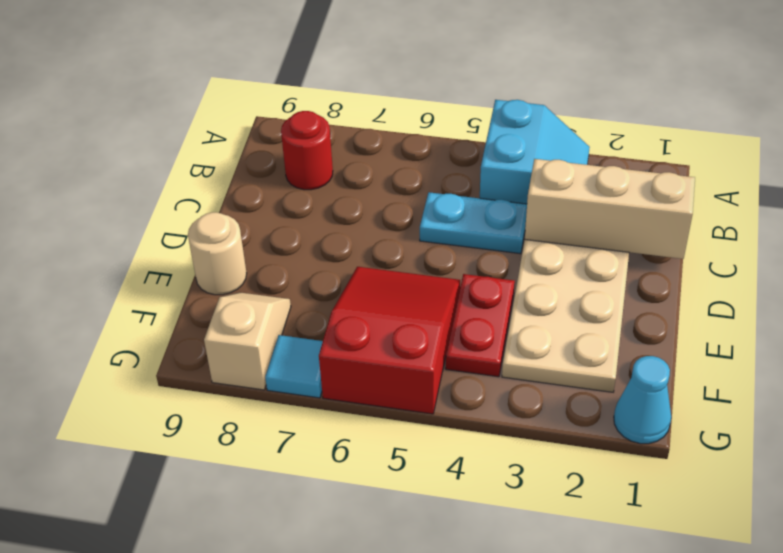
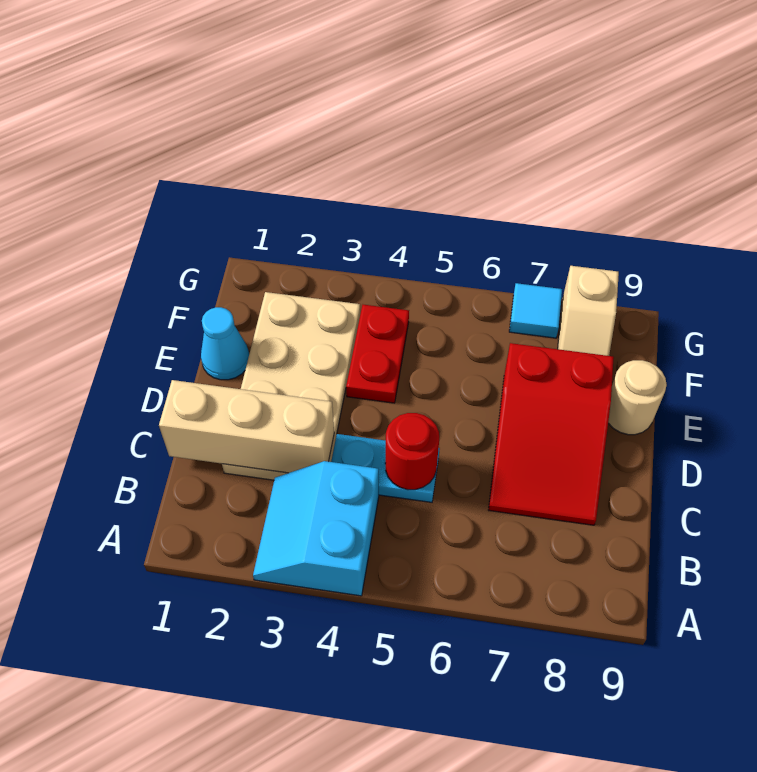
red round brick B8 level 1 -> red round brick C5 level 2
red slope E5:G6 level 1 top G -> red slope C7:E8 level 1 top E
cyan cone G1 level 1 -> cyan cone E1 level 1

